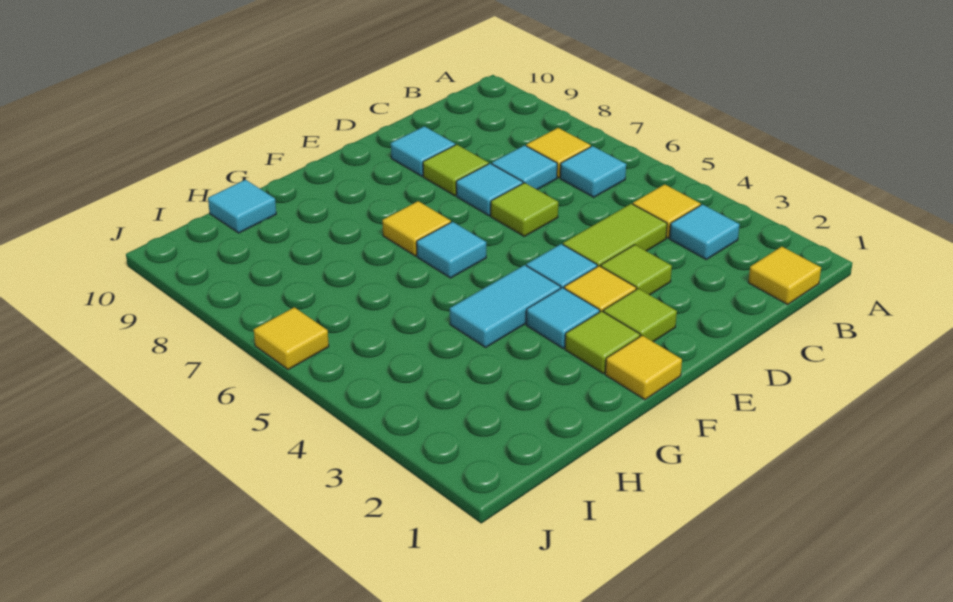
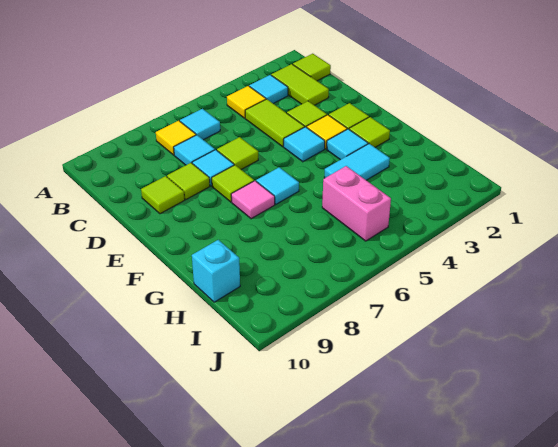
yellow tile B1 level 1 -> lime tile B1 level 1
none -> lime tile B2:C2 level 1
cyan tile D9 level 1 -> lime tile D9 level 1
none -> lime tile E7 level 1
yellow tile F1 level 1 -> none
cyan tile F4:G4 level 1 -> cyan tile G3:G4 level 1
yellow tile F7 level 1 -> pink tile F7 level 1
none -> pink brick H5:I5 level 1
cyan tile H10 level 1 -> cyan brick H10 level 1
yellow tile J6 level 1 -> none

